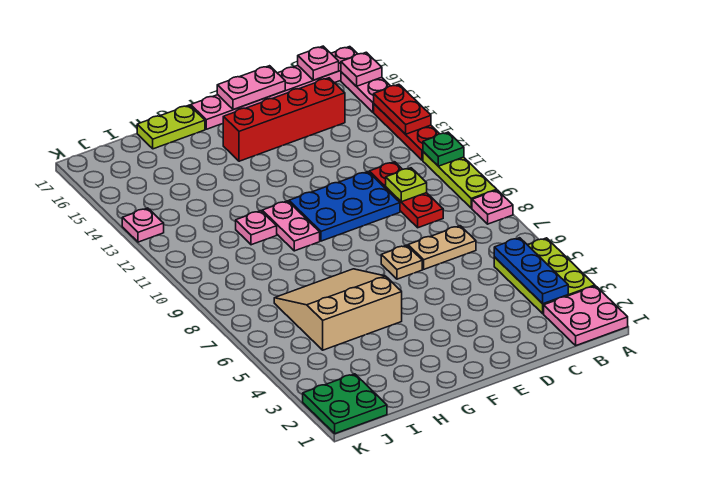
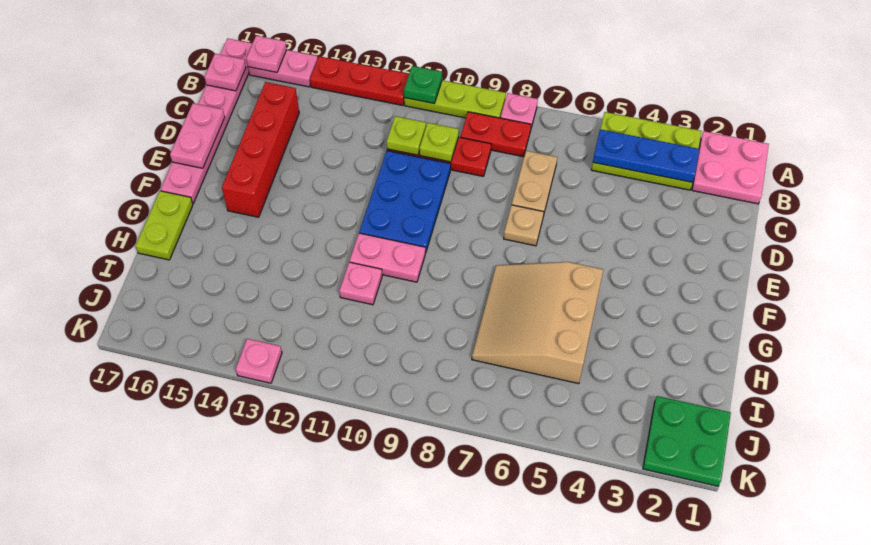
red plate A13:A14 level 2 -> red plate B8:B9 level 1
none -> lime plate C11 level 2

